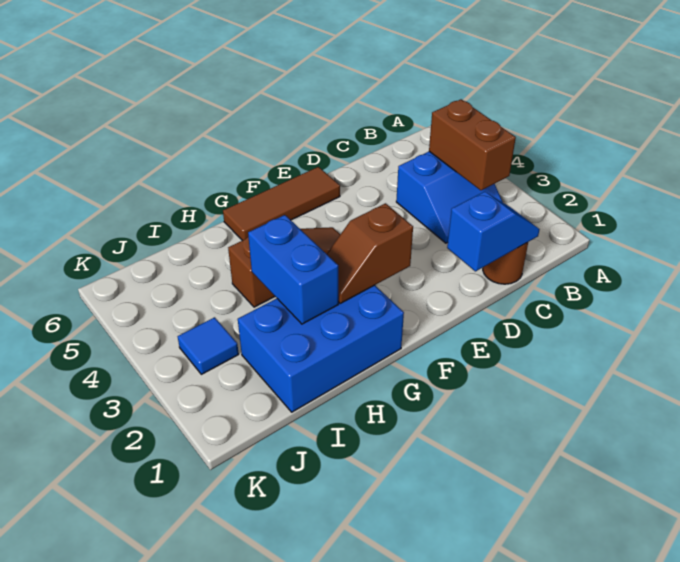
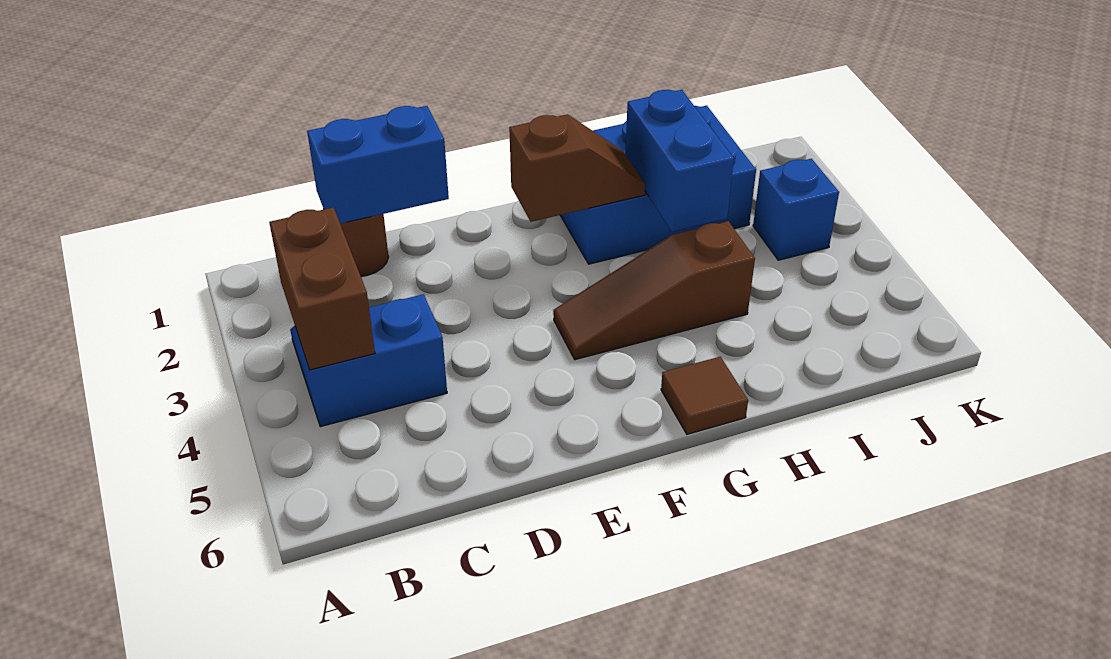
blue slope C1:D1 level 2 top D -> blue brick C1:D1 level 2
brown tile E6:G6 level 1 -> brown tile G6 level 1
blue tile J3 level 1 -> blue brick J3 level 1

